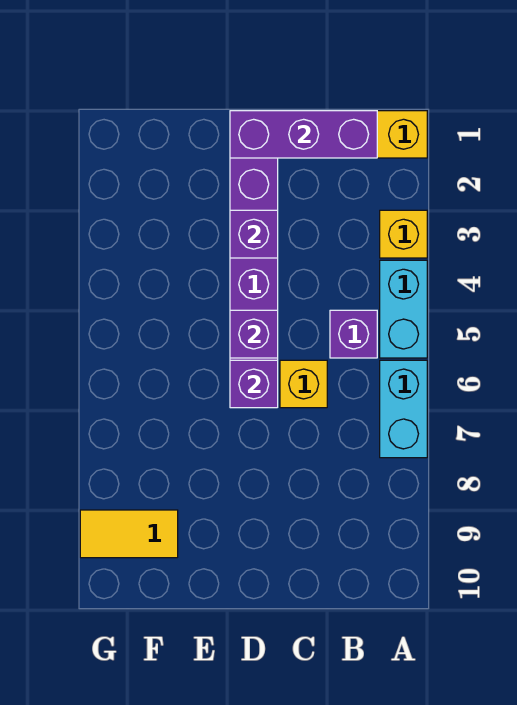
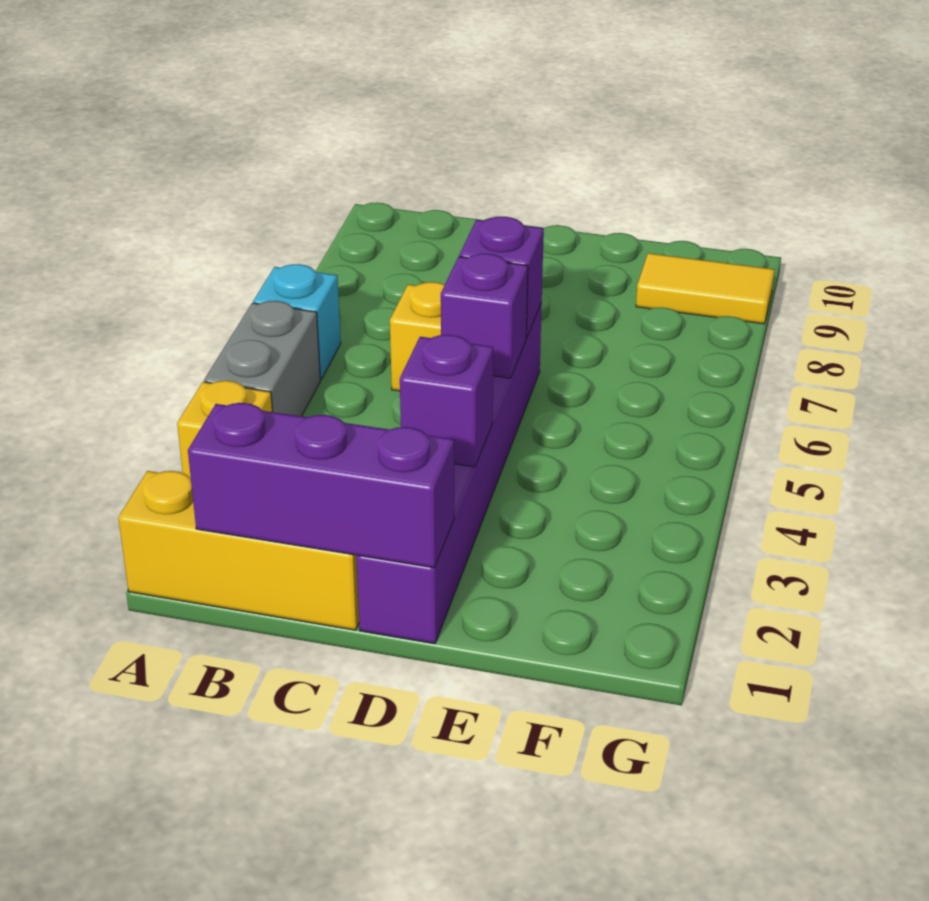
cyan brick A4:A5 level 1 -> grey brick A4:A5 level 1
cyan brick A6:A7 level 1 -> cyan brick A6 level 1
purple brick B5 level 1 -> none

